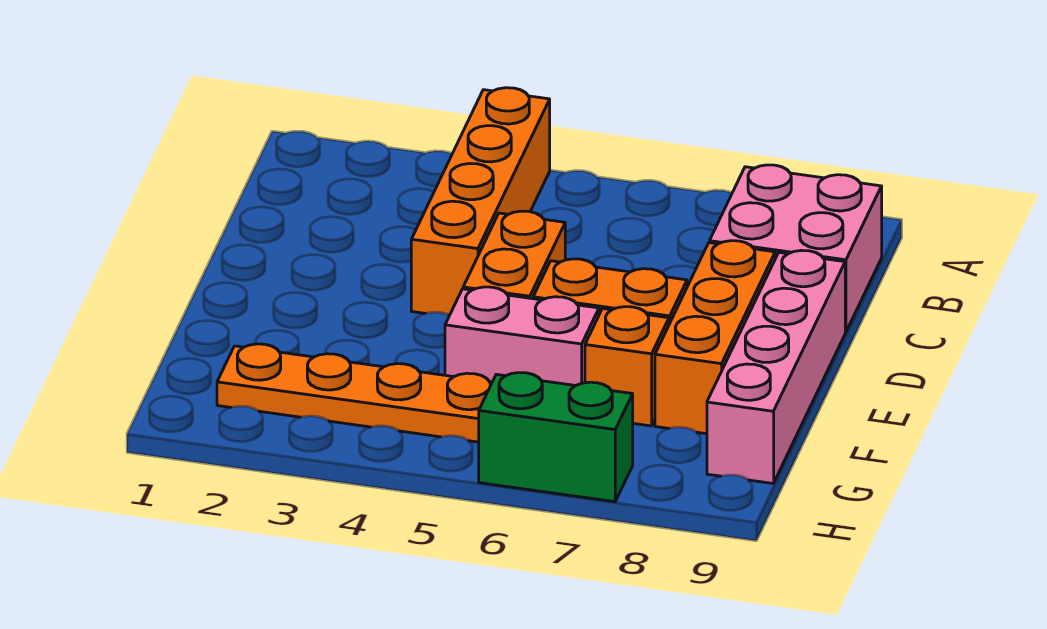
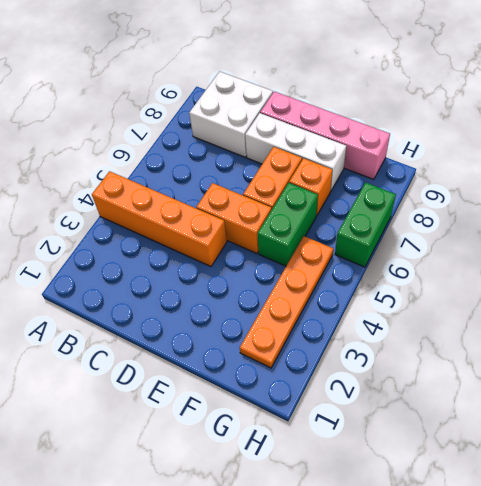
pink brick B8:C9 level 1 -> white brick B8:C9 level 1
orange brick D8:F8 level 1 -> white brick D8:F8 level 1
pink brick F5:F6 level 1 -> green brick F5:F6 level 1

